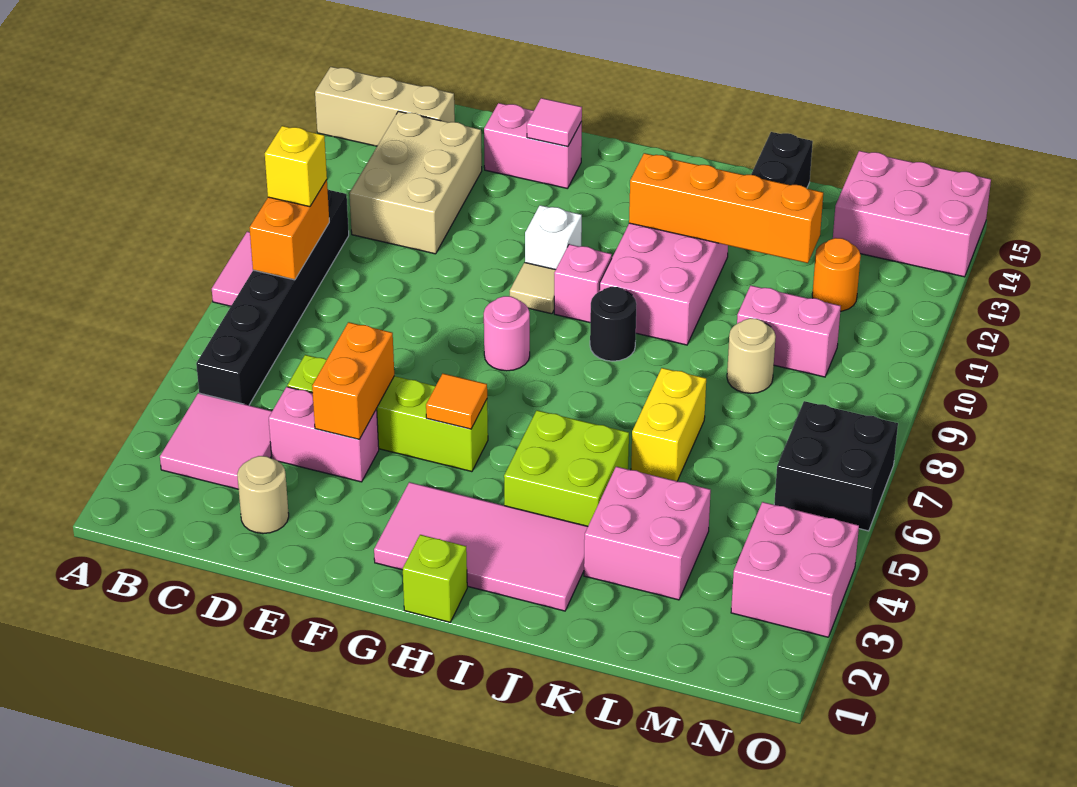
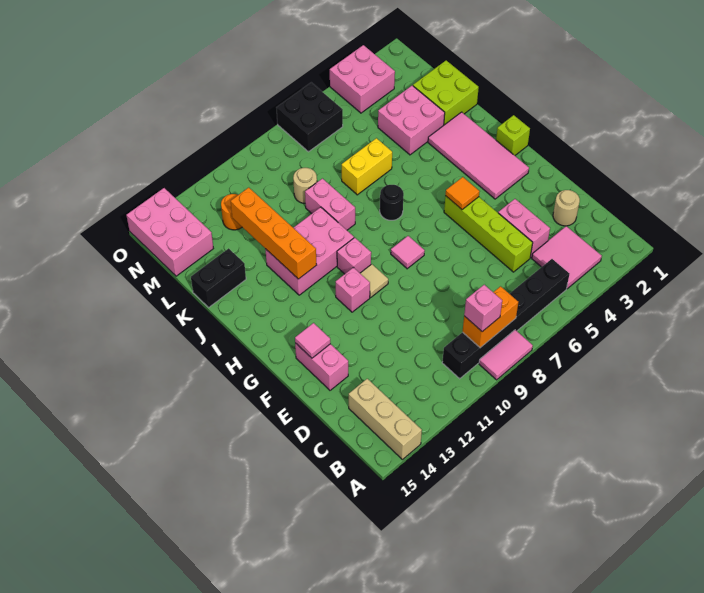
yellow brick B9 level 3 -> pink brick B9 level 3
tan brick C11:D13 level 1 -> none
orange brick E4:E5 level 2 -> none
pink round brick G8 level 1 -> pink tile G8 level 1
white brick G11 level 1 -> pink brick G11 level 1
lime brick I4:J5 level 1 -> lime brick K1:L2 level 1
black round brick I9 level 1 -> black round brick I7 level 1
pink brick L10:M10 level 1 -> pink brick J9:K9 level 1

